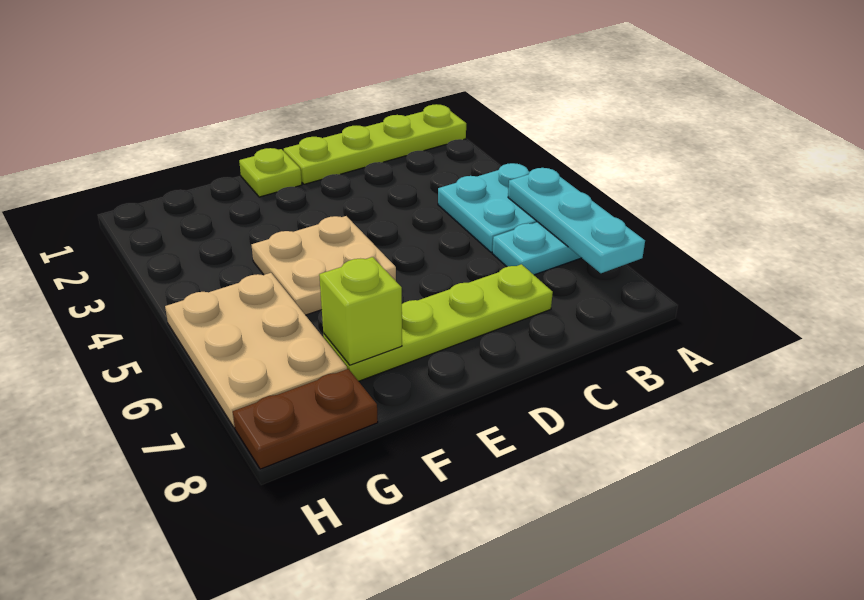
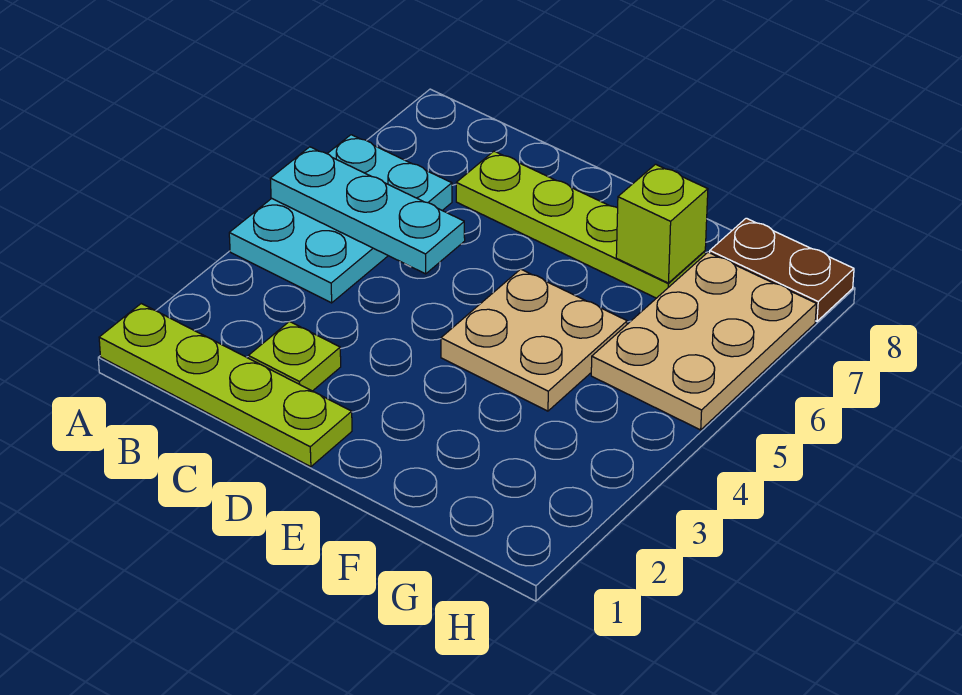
cyan plate A5:A7 level 2 -> cyan plate A5:C5 level 2
lime plate E1 level 1 -> lime plate C2 level 1

